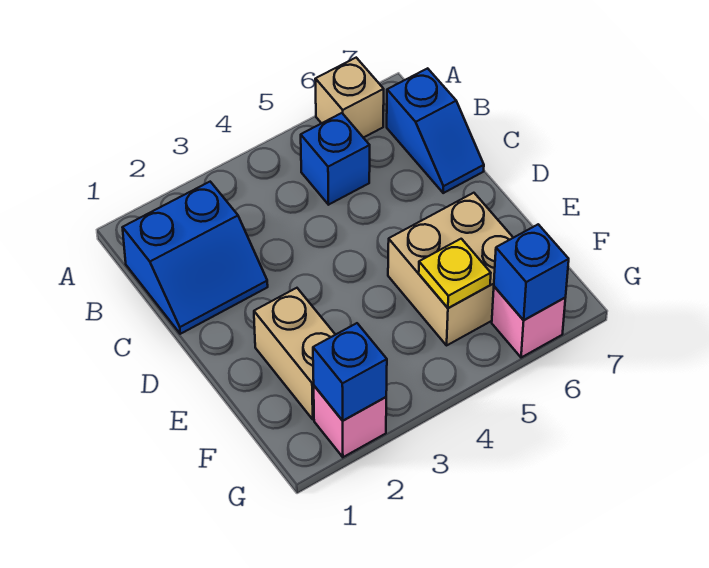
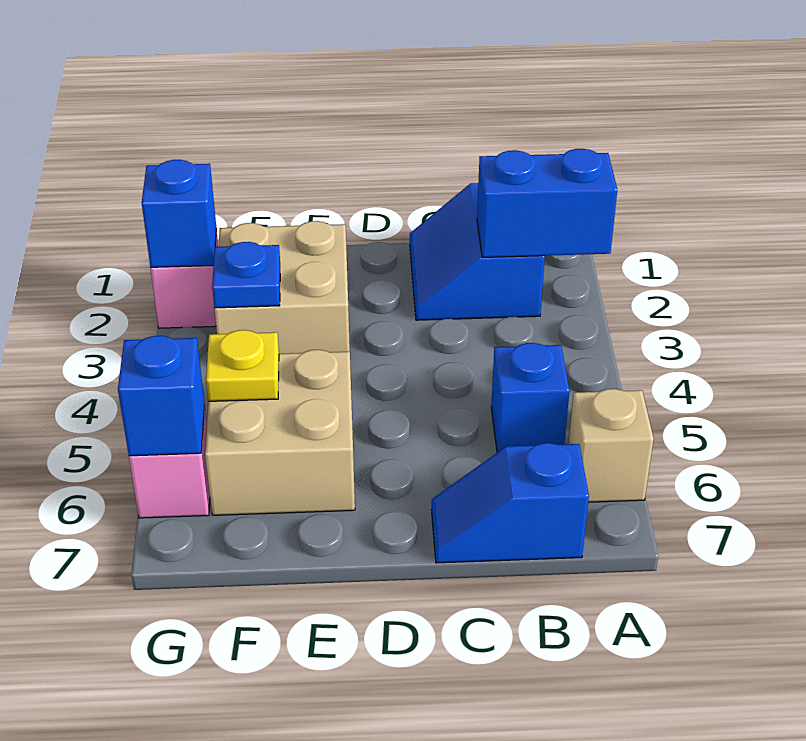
none -> blue brick A2:B2 level 2
tan brick E2:F2 level 1 -> tan brick E2:F3 level 1
none -> blue plate F3 level 2

